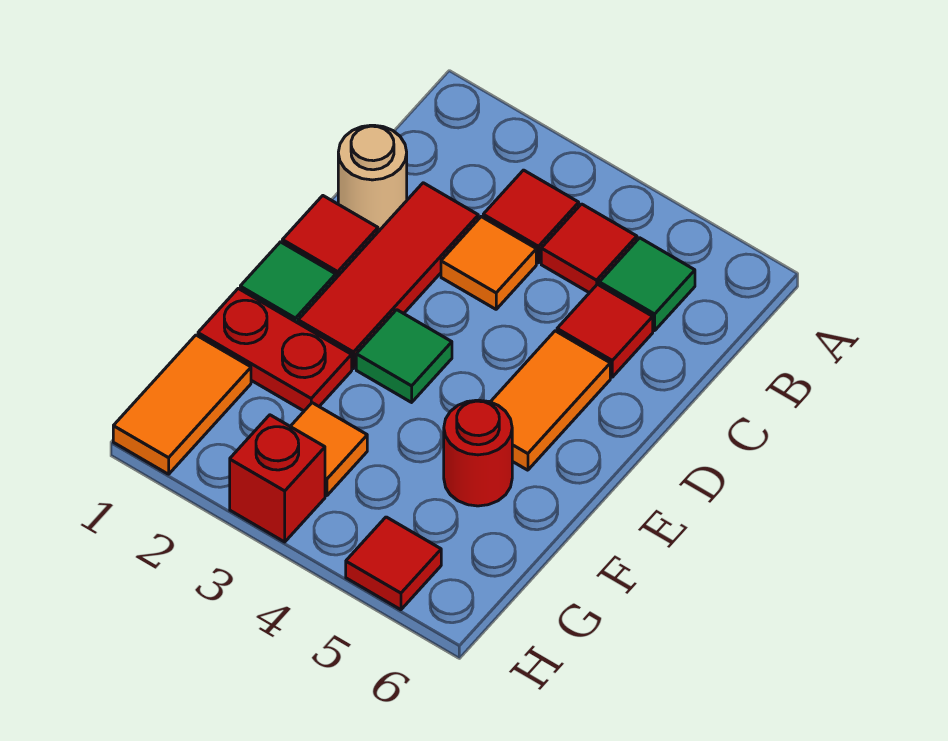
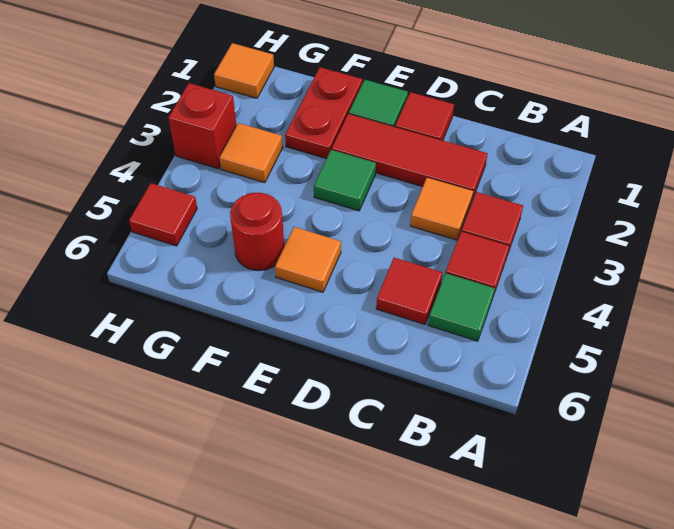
tan round brick C1 level 1 -> none
orange tile D5:E5 level 1 -> orange tile E5 level 1
orange tile G1:H1 level 1 -> orange tile H1 level 1

